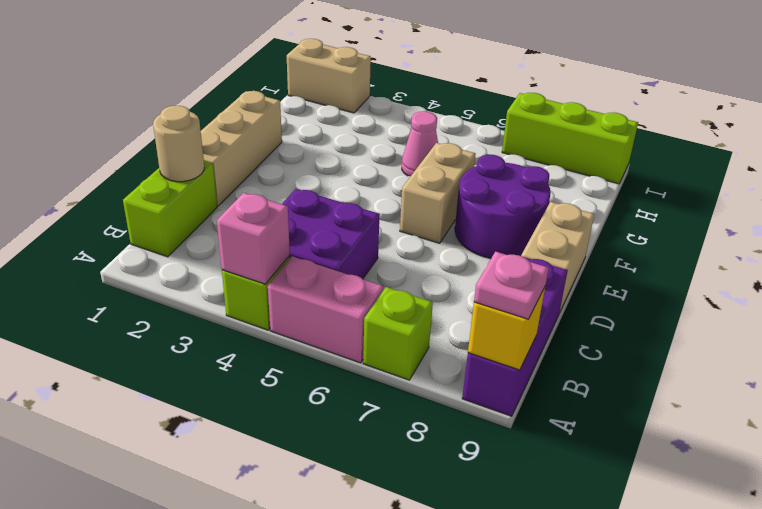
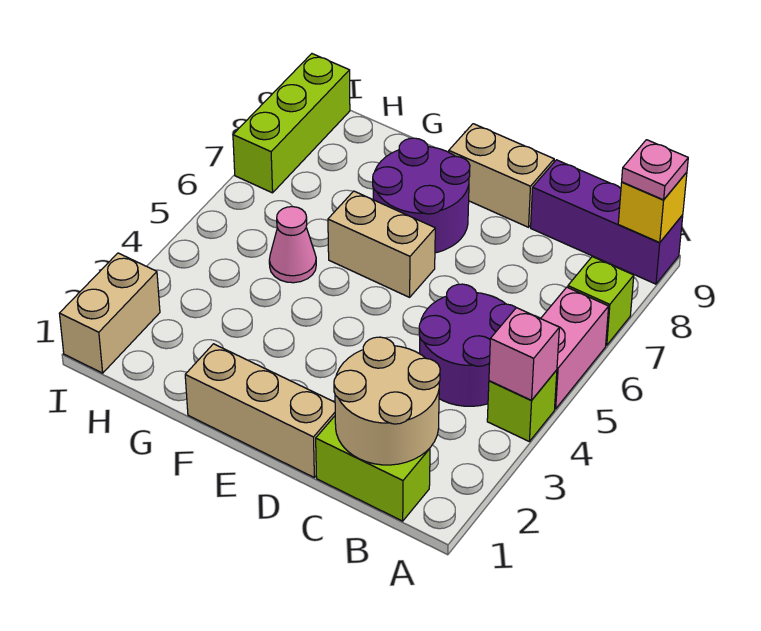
purple brick B4:C5 level 1 -> purple round brick B4:C5 level 1
tan round brick C1 level 2 -> tan round brick B1:C2 level 2

